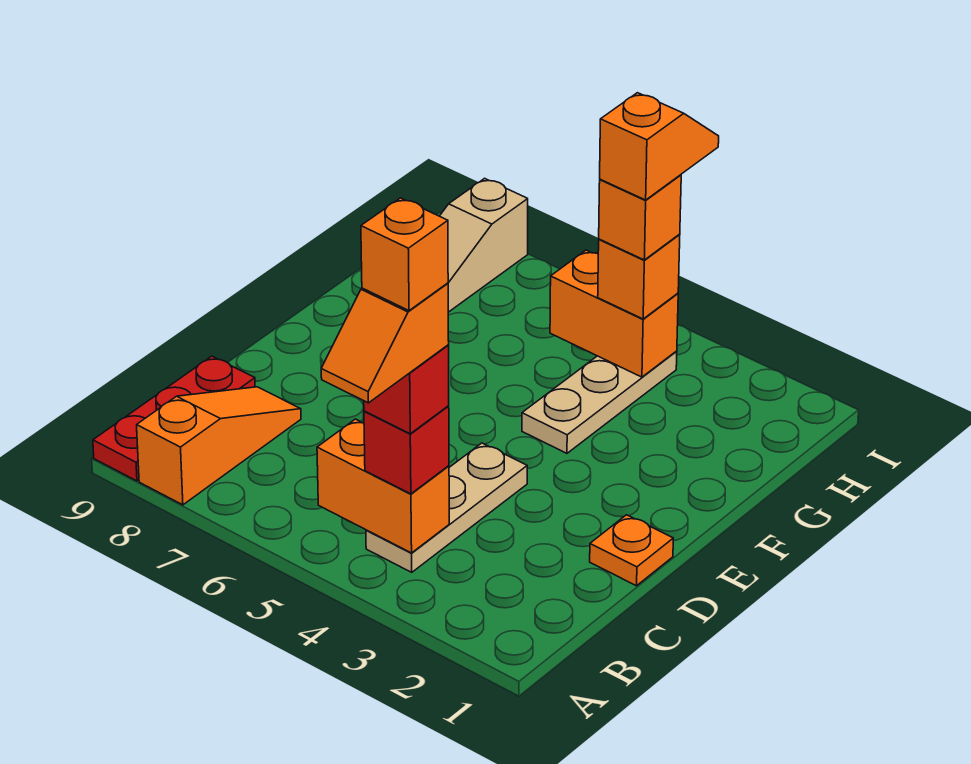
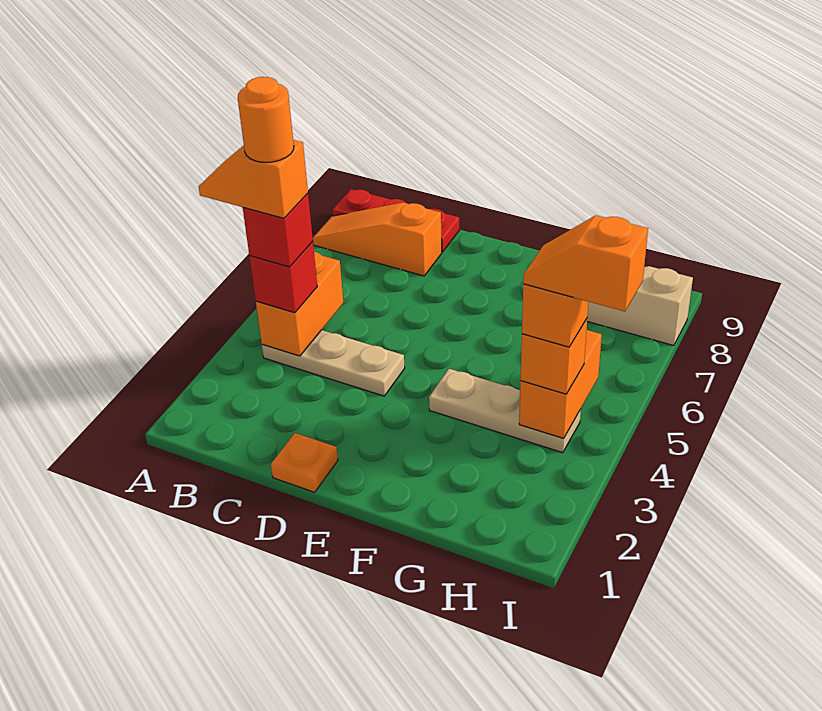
orange slope A8:C8 level 1 top A -> orange slope A8:C8 level 1 top C
orange brick B4 level 6 -> orange round brick B4 level 6
orange slope H4:I4 level 5 top H -> orange slope H4:I4 level 5 top I

